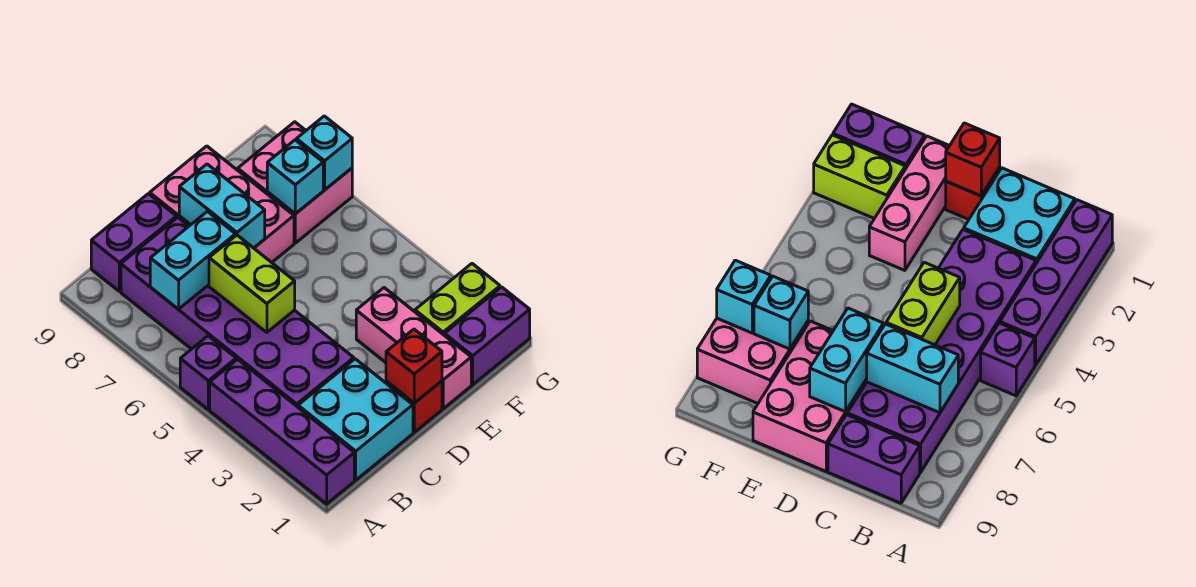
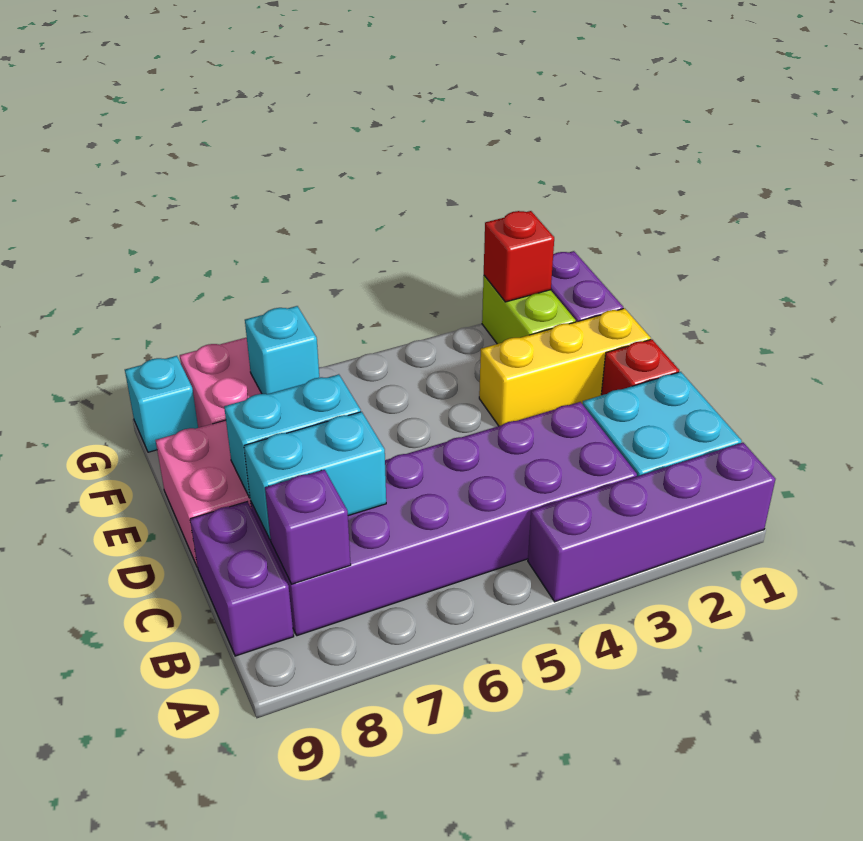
purple brick A5 level 1 -> purple brick B8 level 2
cyan brick B7:C7 level 2 -> cyan brick C7:C8 level 2
lime brick C5:C6 level 2 -> none
red brick D1 level 2 -> red brick G2 level 2
pink brick E1:E3 level 1 -> yellow brick E1:E3 level 1
cyan brick G7 level 2 -> cyan brick G9 level 1

